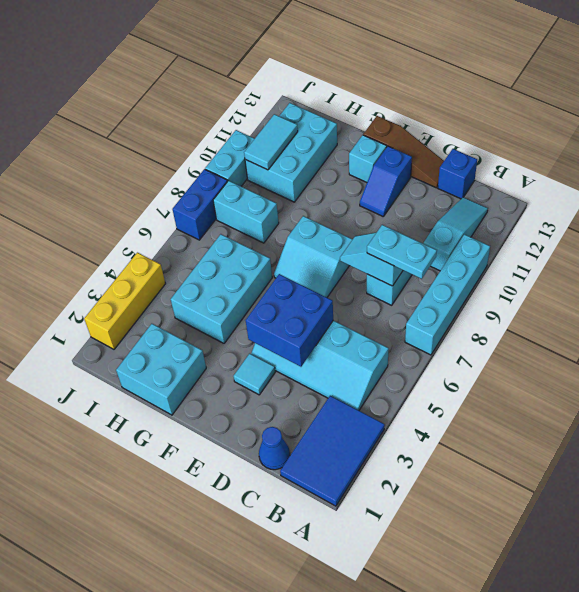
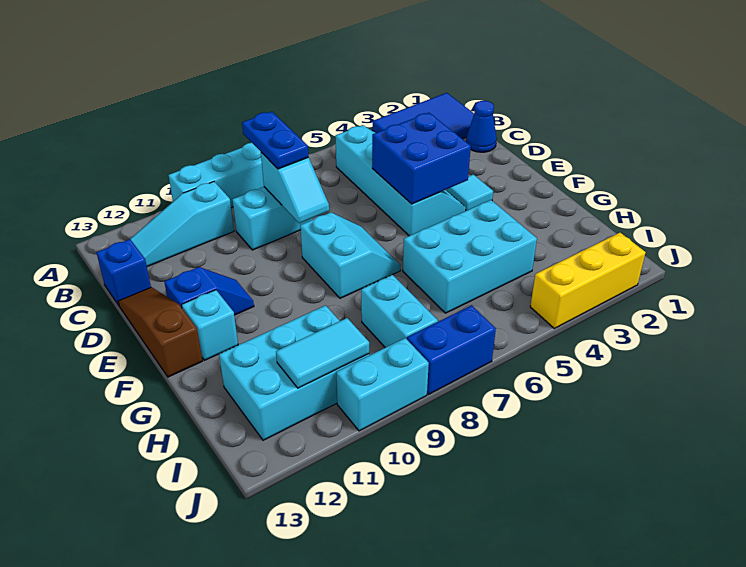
cyan plate B8:C8 level 3 -> blue plate B8:C8 level 3
cyan brick G1:H2 level 1 -> none

